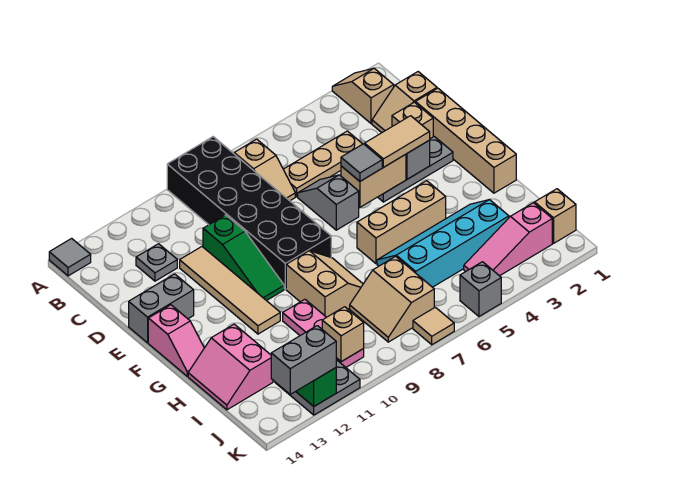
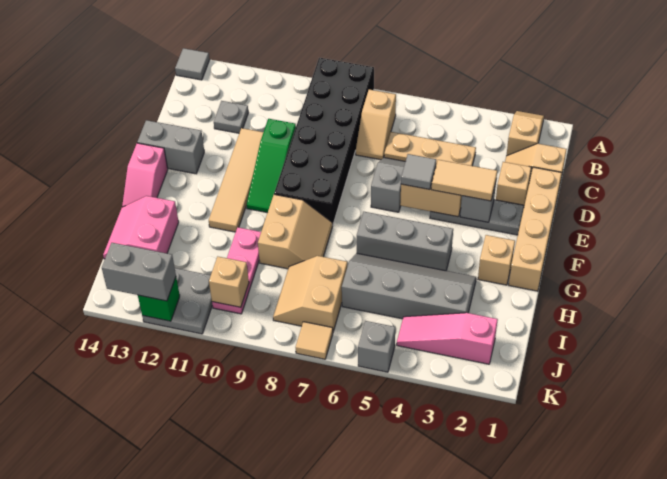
tan brick G4:G6 level 1 -> grey brick G4:G6 level 1
cyan slope H3:I6 level 1 top I -> grey slope H3:I6 level 1 top I
tan brick J1 level 1 -> tan brick G2 level 1

